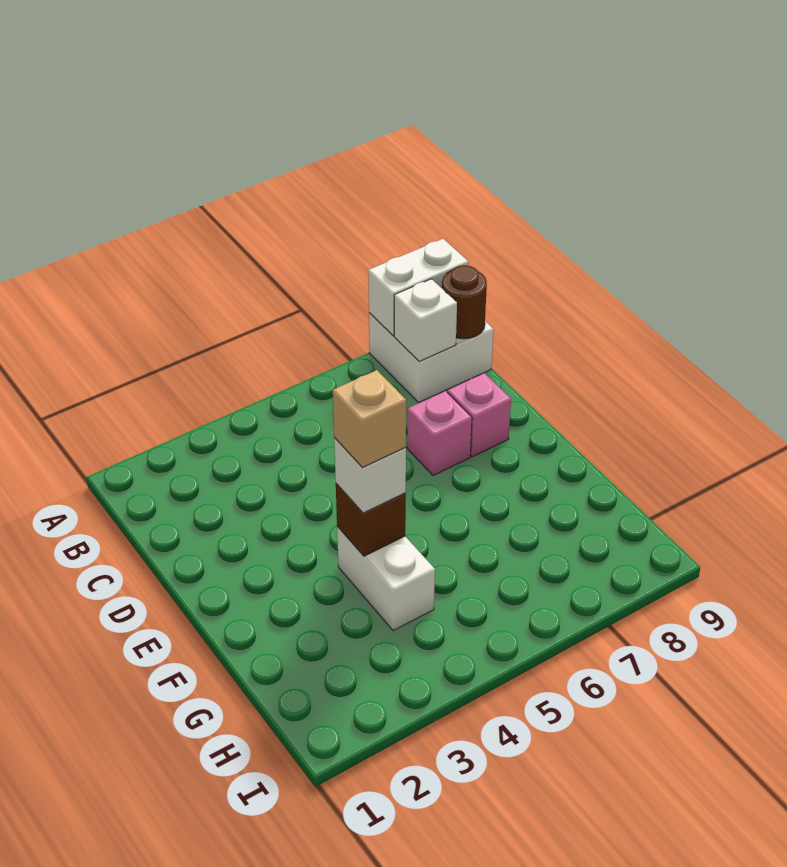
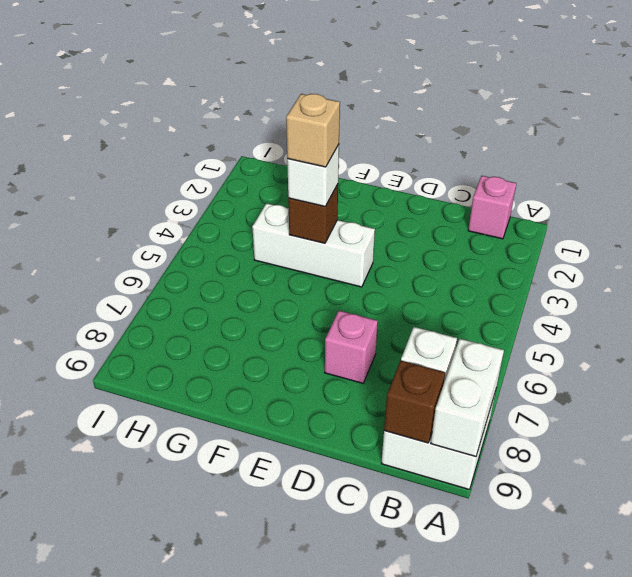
brown round brick B9 level 2 -> brown brick B9 level 2
pink brick D8 level 1 -> pink brick B1 level 1
white brick F4:G4 level 1 -> white brick E4:G4 level 1

